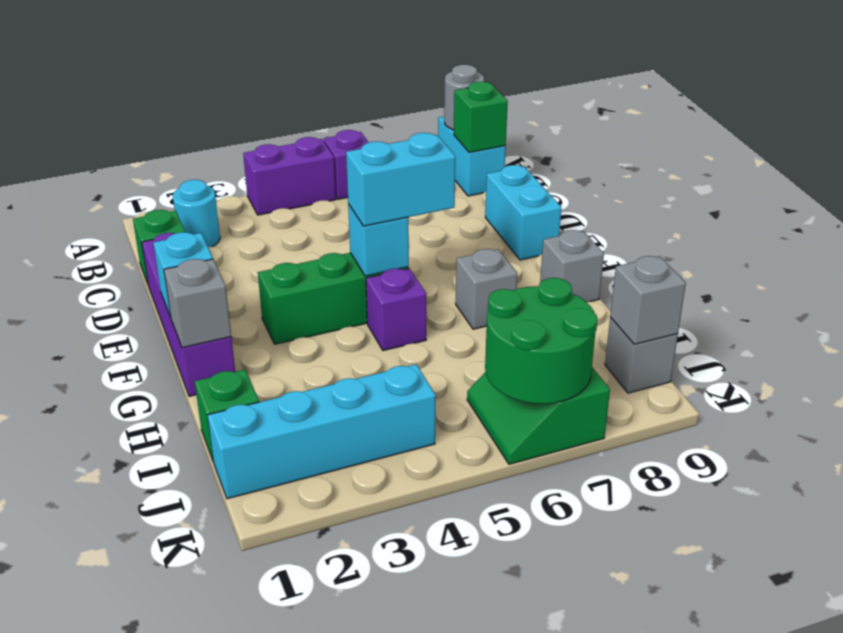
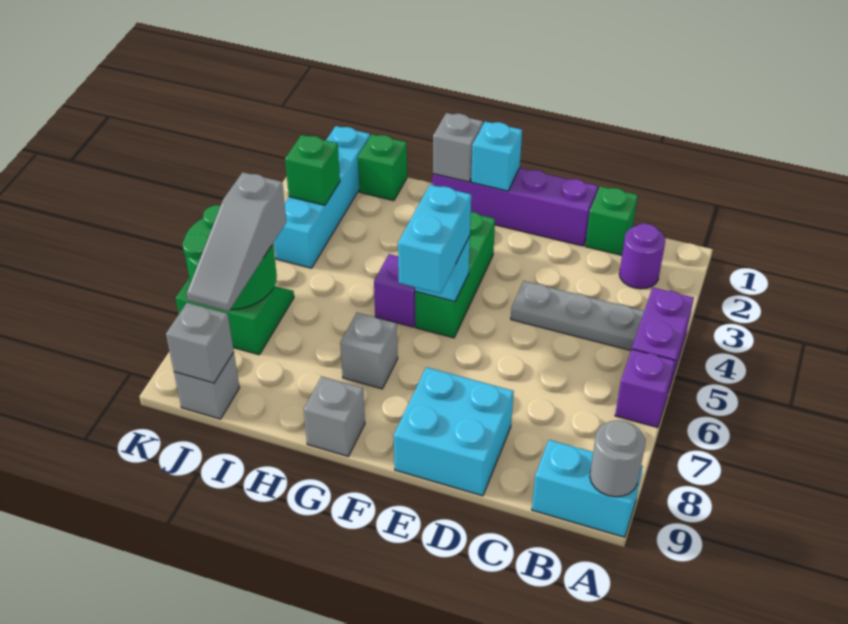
cyan round brick B2 level 1 -> purple round brick B2 level 1
none -> grey plate B4:D4 level 1
green brick B9 level 2 -> green brick J3 level 2
cyan brick D9:E9 level 1 -> cyan brick D8:E9 level 1
none -> grey slope J6:J8 level 3 top 6

